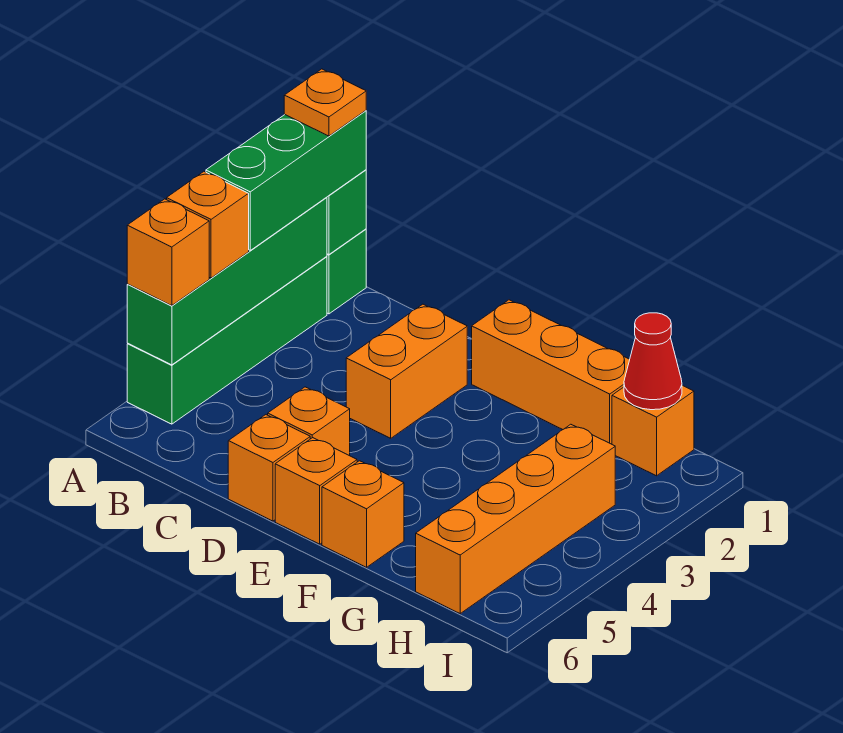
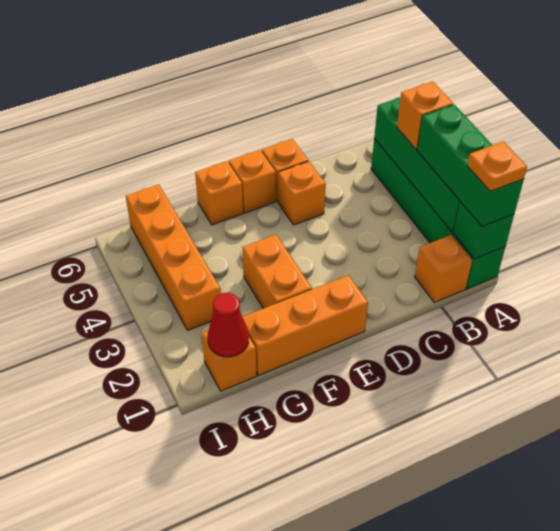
orange brick A5 level 3 -> orange brick B1 level 1
orange brick D2:D3 level 1 -> orange brick F2:F3 level 1

